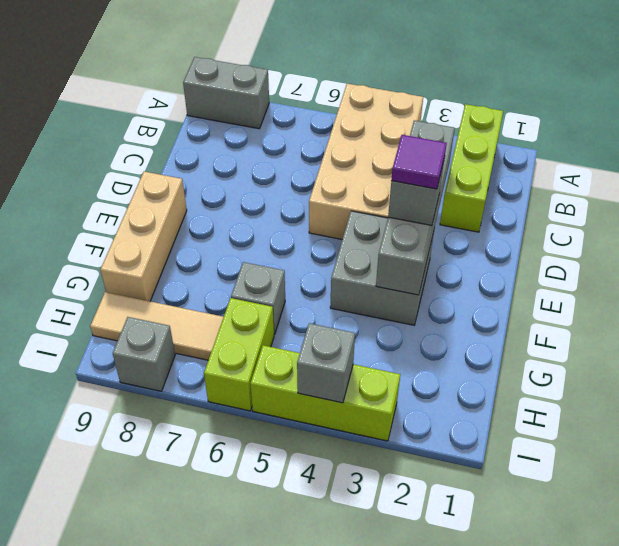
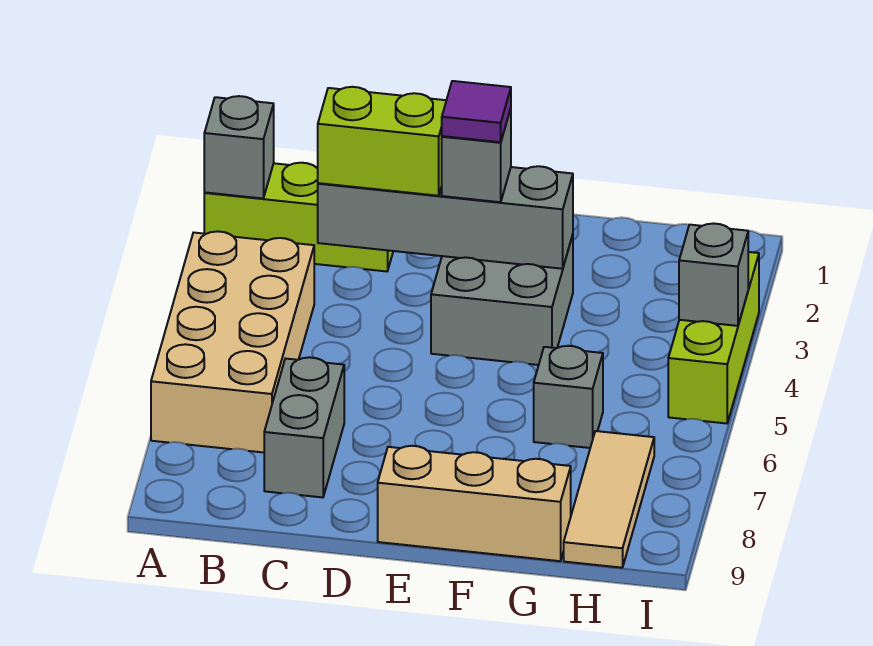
tan brick A4:D5 level 1 -> tan brick A4:B7 level 1
grey brick A8:A9 level 1 -> grey brick C7:C8 level 1
lime brick H6:I6 level 1 -> lime brick C3:D3 level 3
grey brick I8 level 1 -> grey brick A2 level 2

